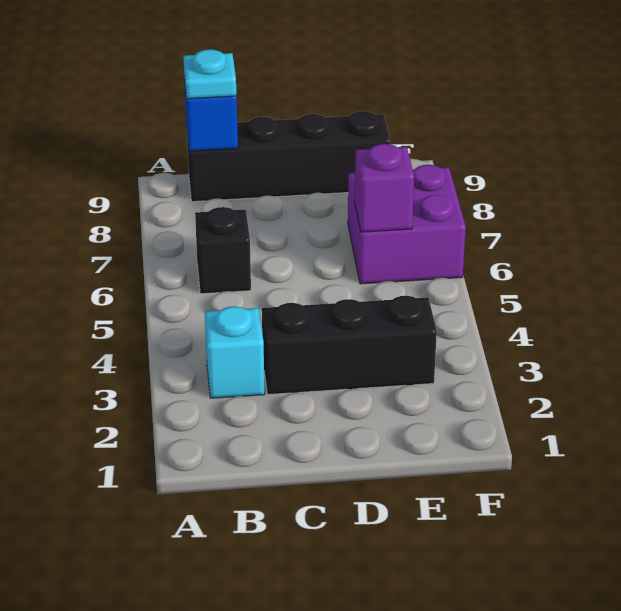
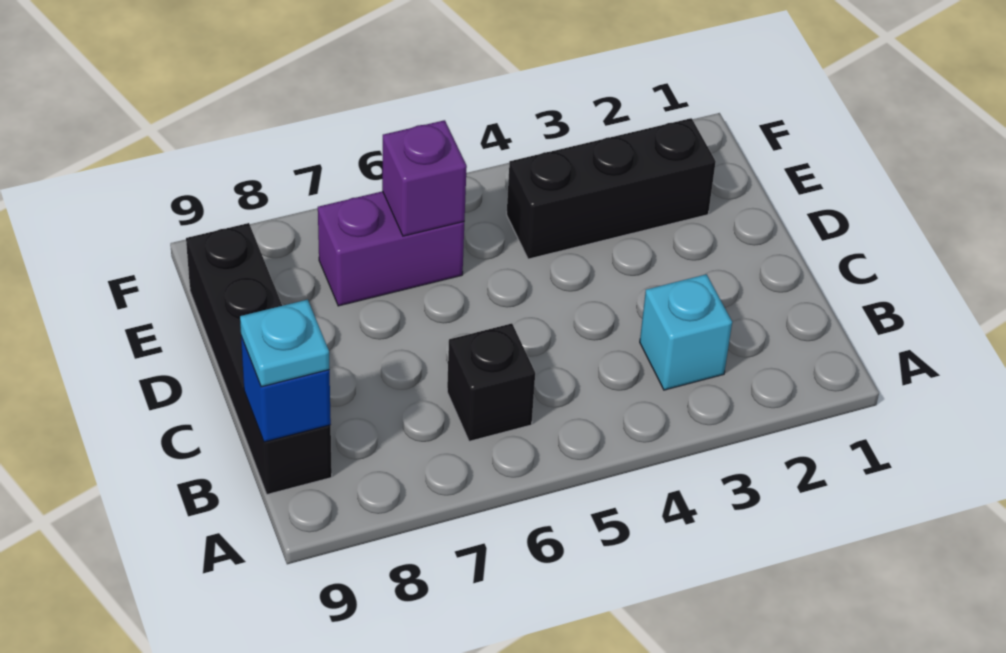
black brick C3:E3 level 1 -> black brick E2:E4 level 1
purple brick E6:F7 level 1 -> purple brick E6:E7 level 1

